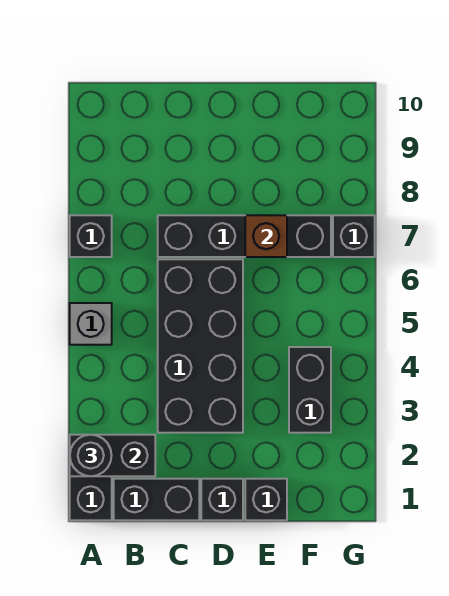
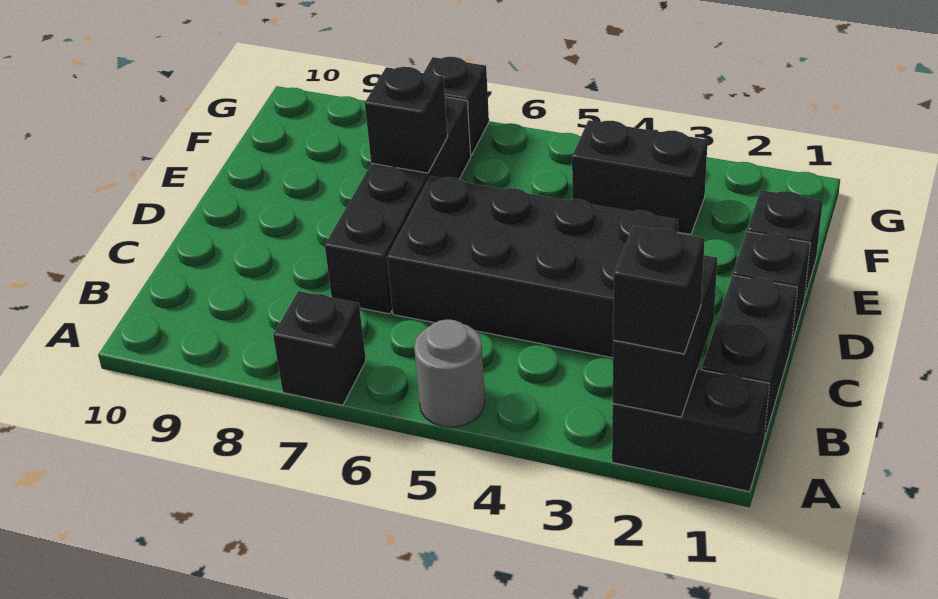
black round brick A2 level 3 -> black brick A2 level 3
grey brick A5 level 1 -> grey round brick A5 level 1
brown brick E7 level 2 -> black brick E7 level 2

